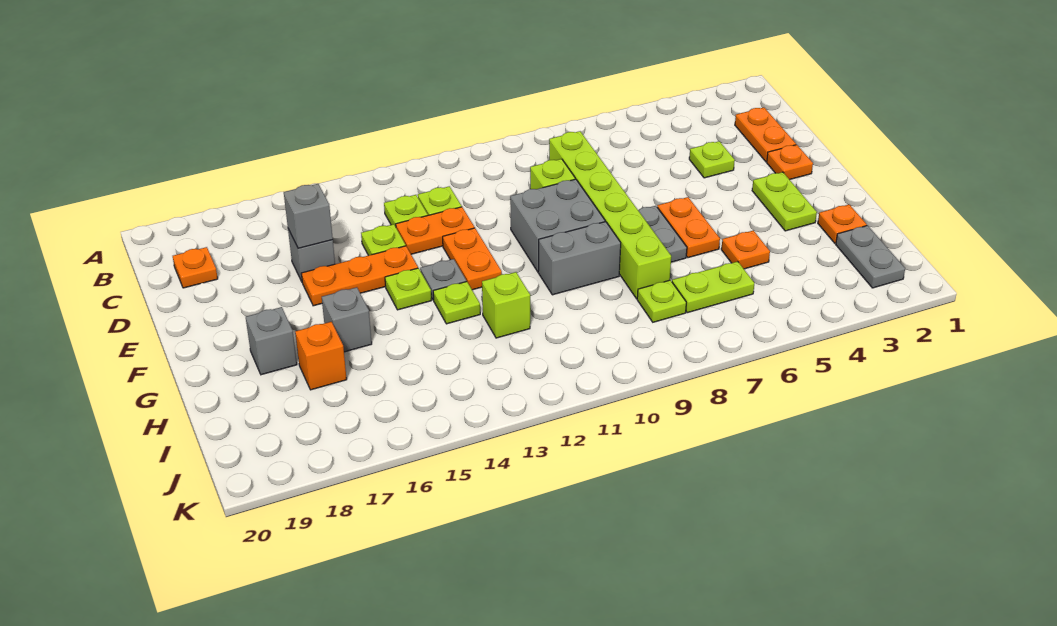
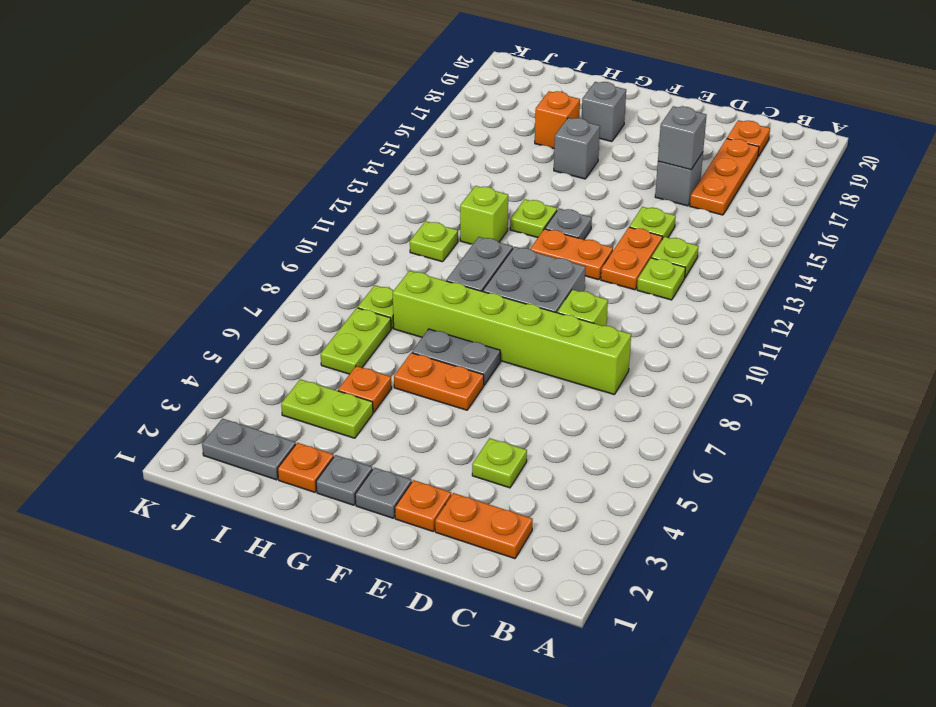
orange plate E14:E16 level 1 -> orange plate C16:C18 level 1
none -> grey plate F2 level 1
lime plate F3:G3 level 1 -> lime plate H4:I4 level 1
lime plate F14 level 1 -> lime plate I11 level 1
none -> grey plate G2 level 1

